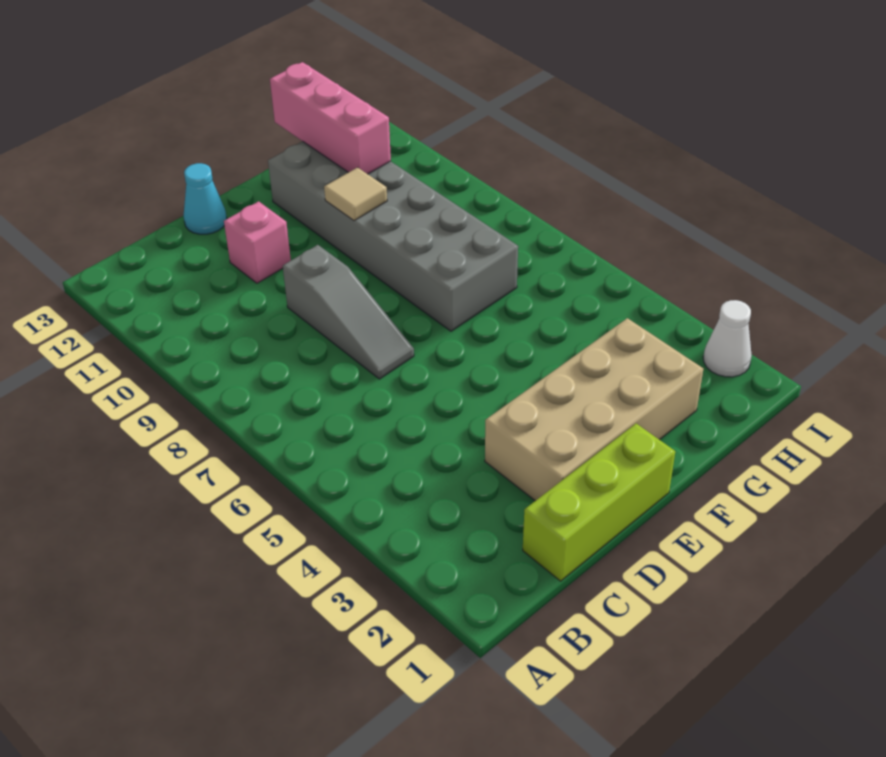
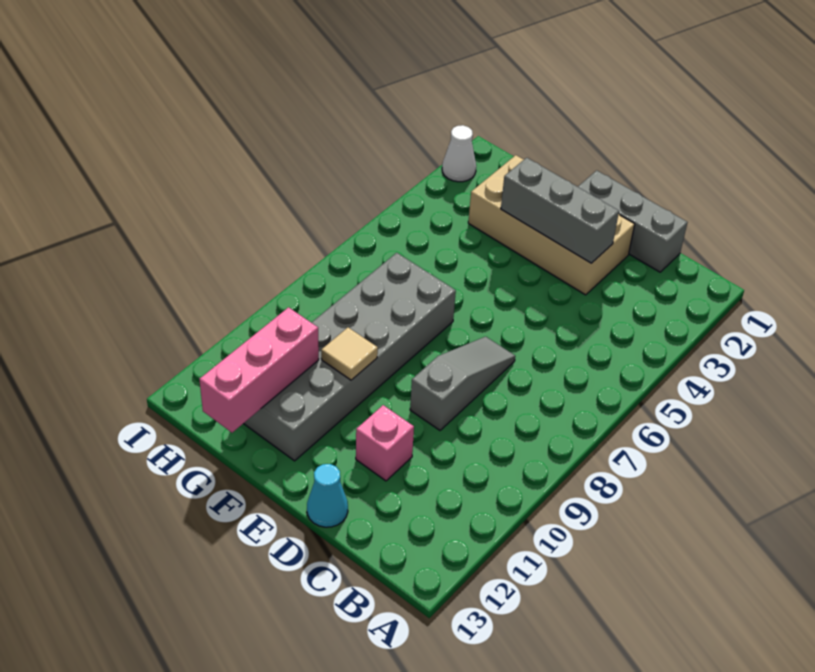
lime brick C1:E1 level 1 -> grey brick C1:E1 level 1
none -> grey brick D3:F3 level 2

